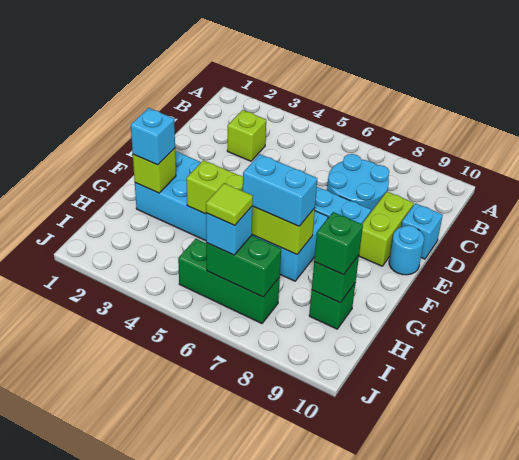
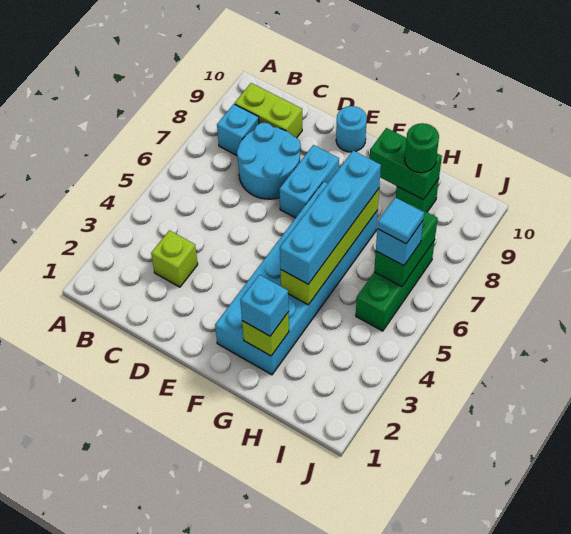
lime brick D9:E9 level 1 -> lime brick B9:C9 level 1
cyan brick D10 level 1 -> cyan brick B8 level 1
cyan brick G6:G7 level 3 -> cyan brick G4:G7 level 3
green brick H9 level 2 -> green brick G9:H9 level 2
green brick H9 level 3 -> green round brick H9 level 3
lime tile I6 level 4 -> cyan tile I6 level 4

